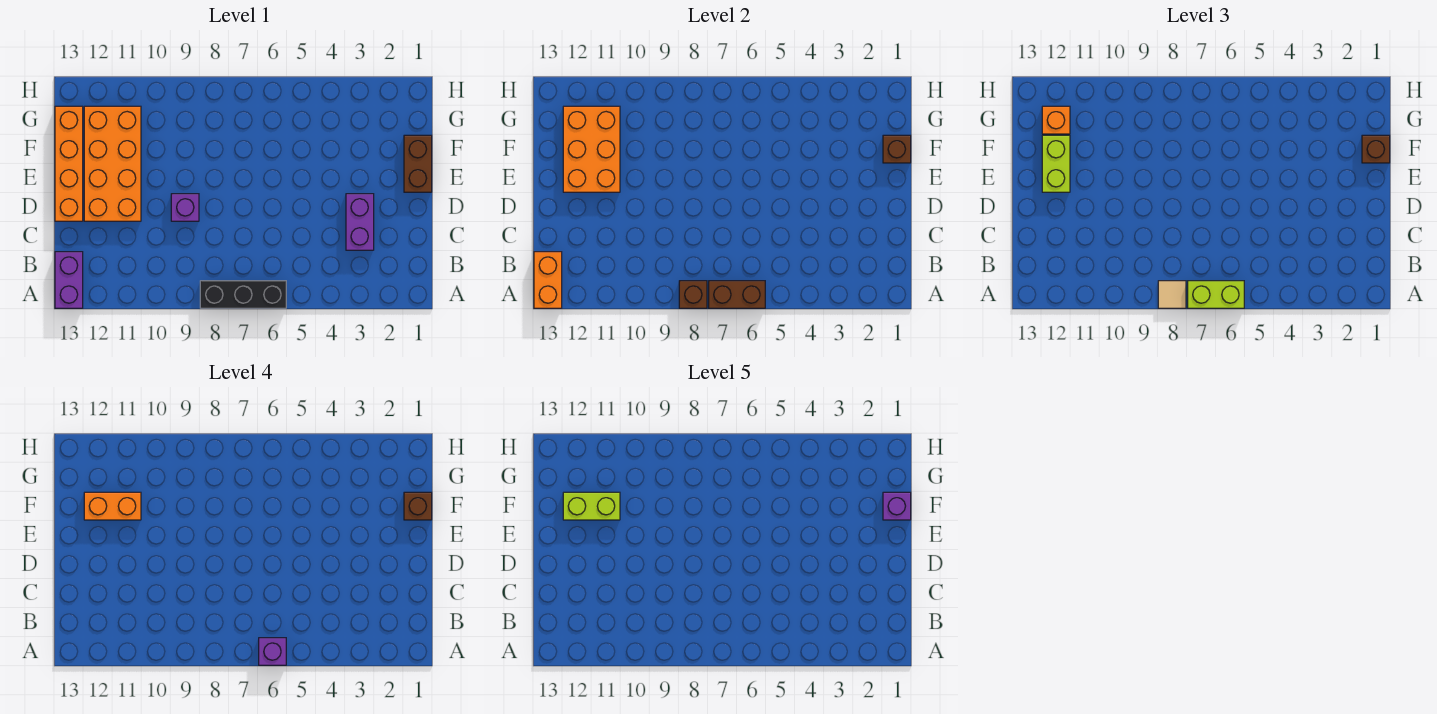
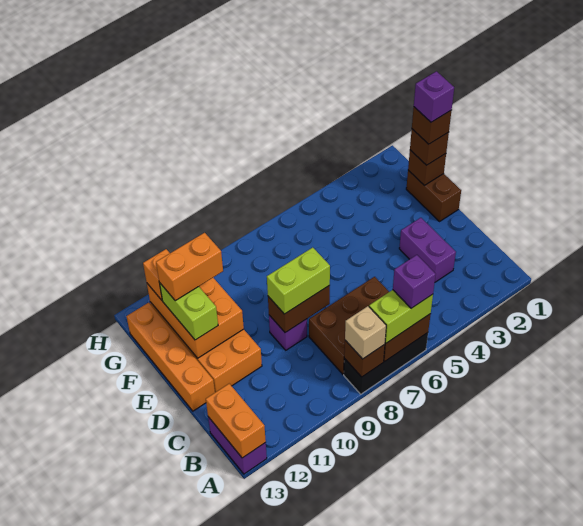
tan tile A8 level 3 -> tan brick A8 level 3
none -> brown brick B6:C8 level 1
none -> brown brick D8:D9 level 2
lime brick F11:F12 level 5 -> lime brick D8:D9 level 3

